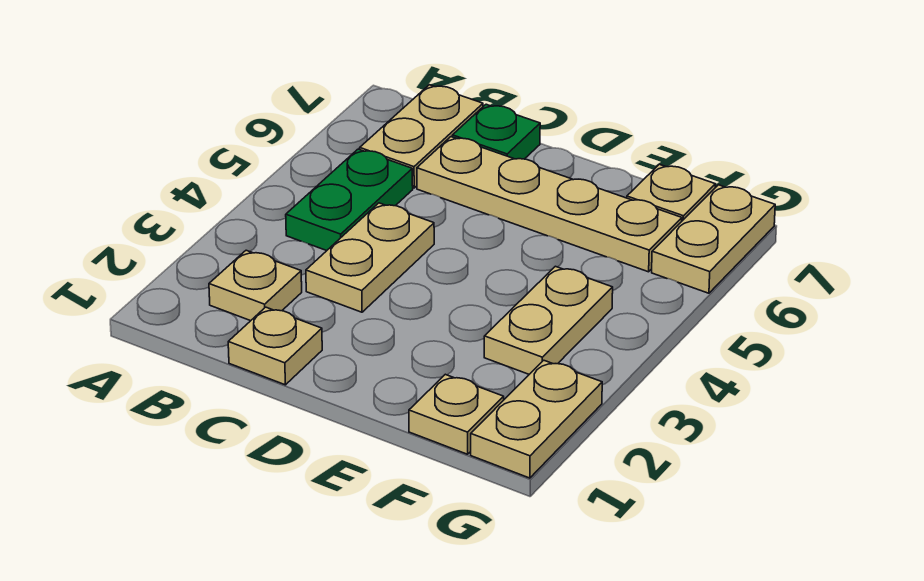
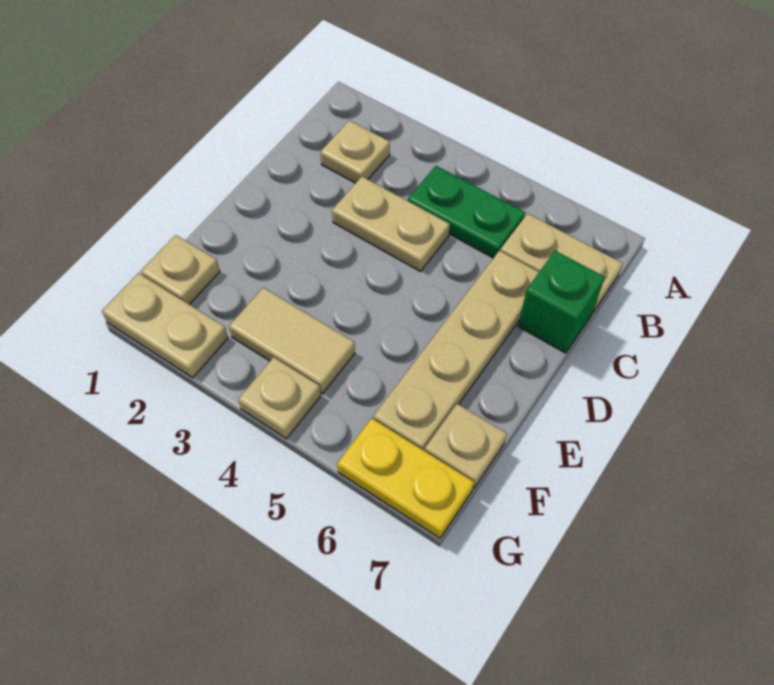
tan plate C1 level 1 -> tan plate G4 level 1
green plate C7 level 1 -> green brick C7 level 1
tan plate F3:F4 level 1 -> tan tile F3:F4 level 1
tan plate G6:G7 level 1 -> yellow plate G6:G7 level 1

